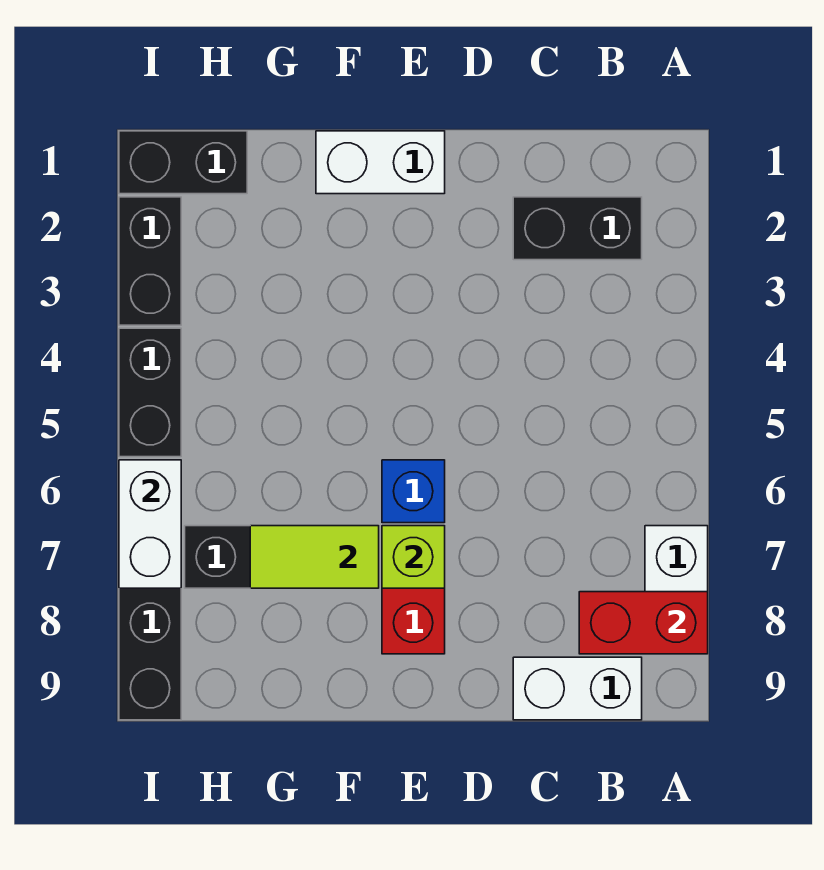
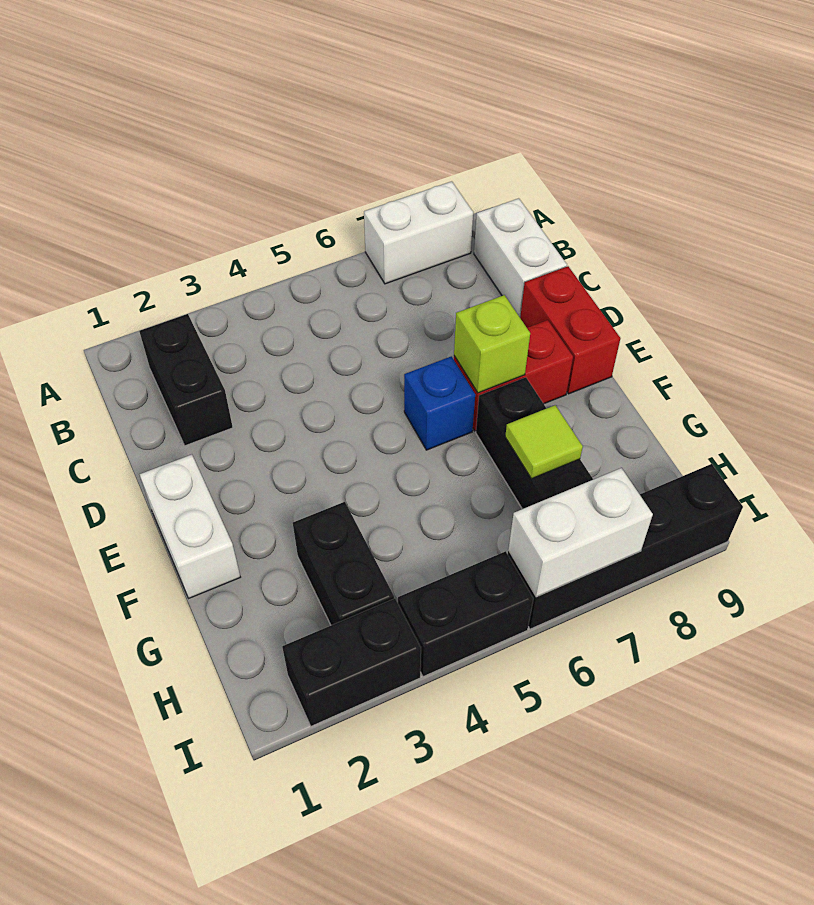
red brick A8:B8 level 2 -> red brick D9:E9 level 1
lime tile F7:G7 level 2 -> lime tile G7 level 2
black brick H1:I1 level 1 -> black brick G3:H3 level 1

